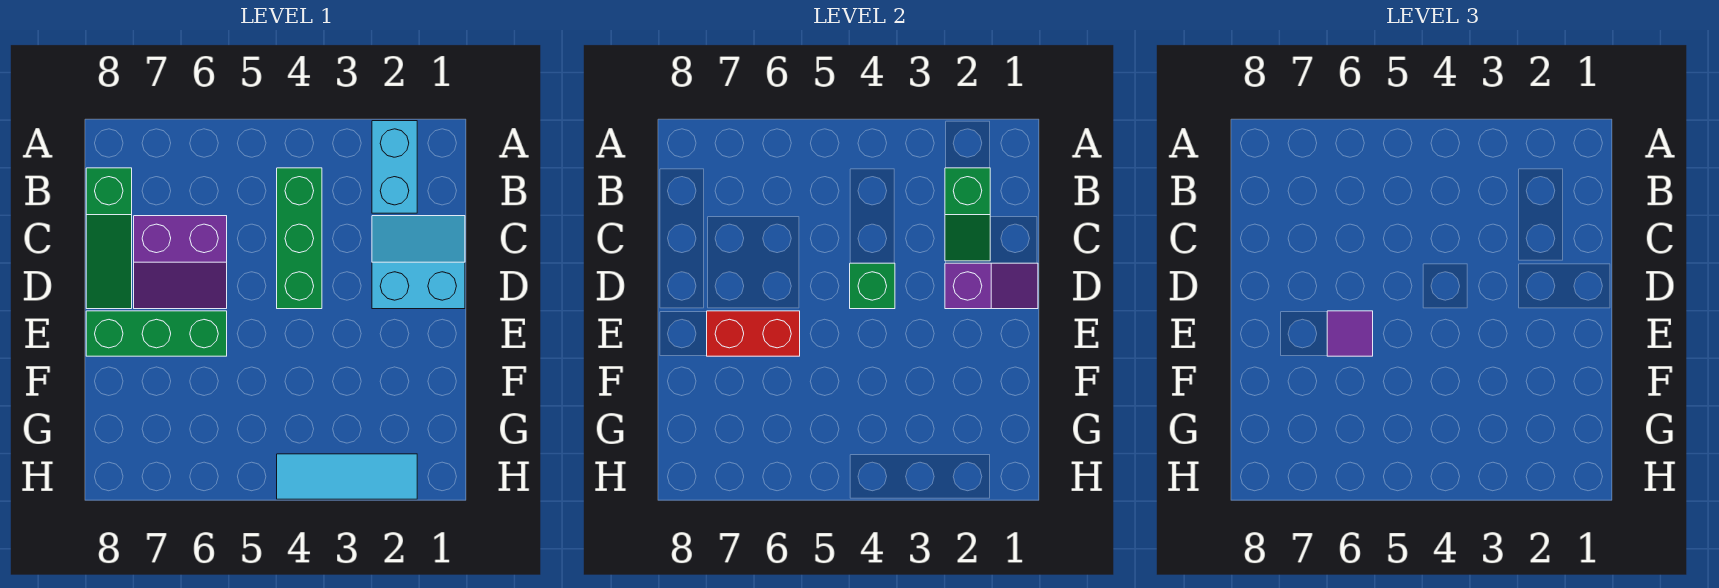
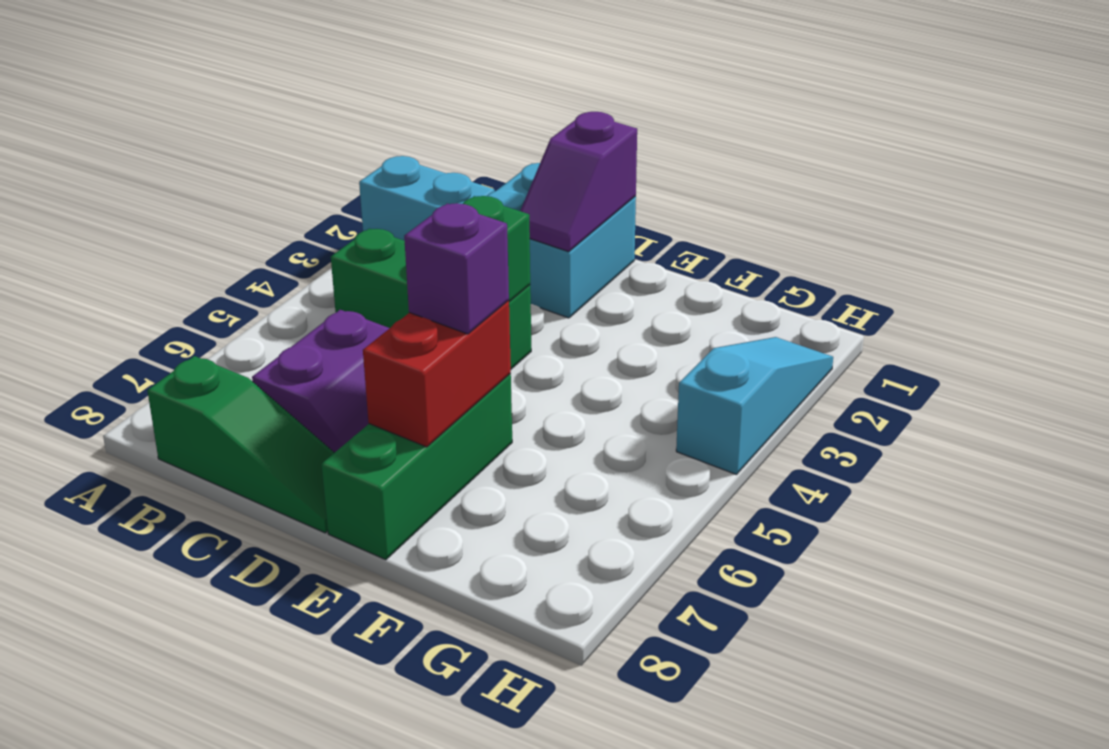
green slope B2:C2 level 2 top B -> none
cyan slope C1:D2 level 1 top D -> cyan brick C1:D2 level 1
purple slope D1:D2 level 2 top 2 -> purple slope D1:D2 level 2 top 1
purple tile E6 level 3 -> purple brick E6 level 3
cyan tile H2:H4 level 1 -> cyan slope H2:H4 level 1 top 4

